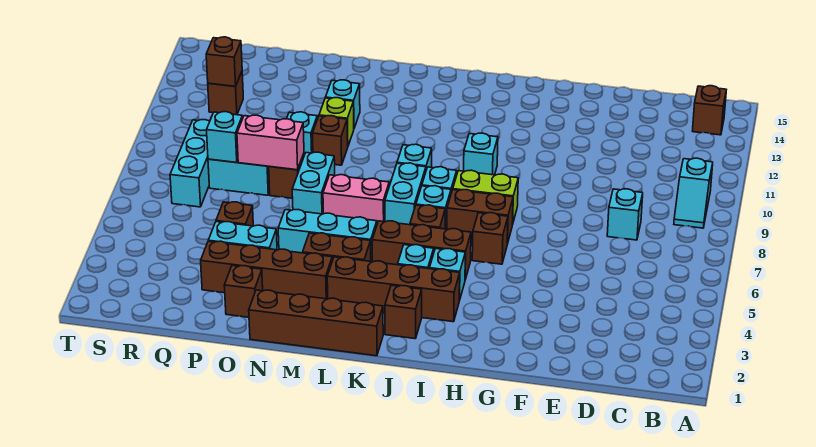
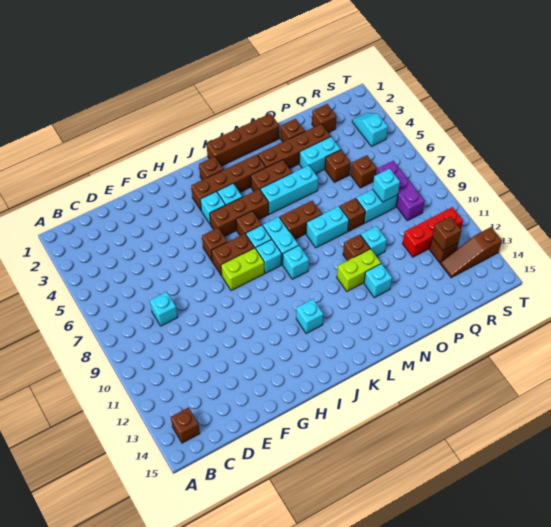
cyan slope B9:B10 level 1 top 10 -> cyan slope S3:S4 level 1 top 4
cyan brick I10 level 1 -> cyan brick J12 level 1
pink brick L7:M7 level 1 -> brown brick L7:M7 level 1
cyan brick N7:N8 level 1 -> cyan brick M8:N8 level 1
lime brick N11 level 1 -> lime brick M11:N11 level 1
pink brick O8:P8 level 2 -> none
none -> brown brick Q2 level 1
none -> brown brick Q6 level 1
none -> red brick Q11:S11 level 1
cyan brick R7:R9 level 1 -> purple brick R7:R9 level 1
none -> brown slope R13:T13 level 1 top T

